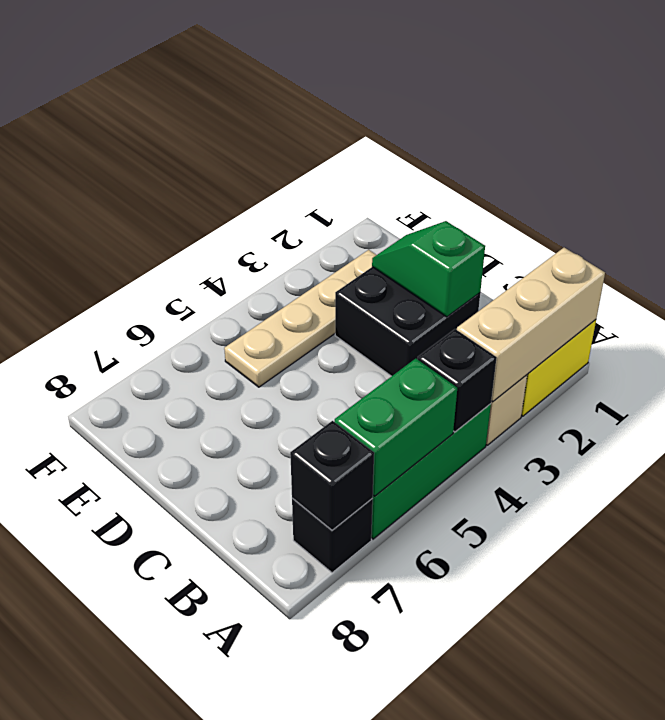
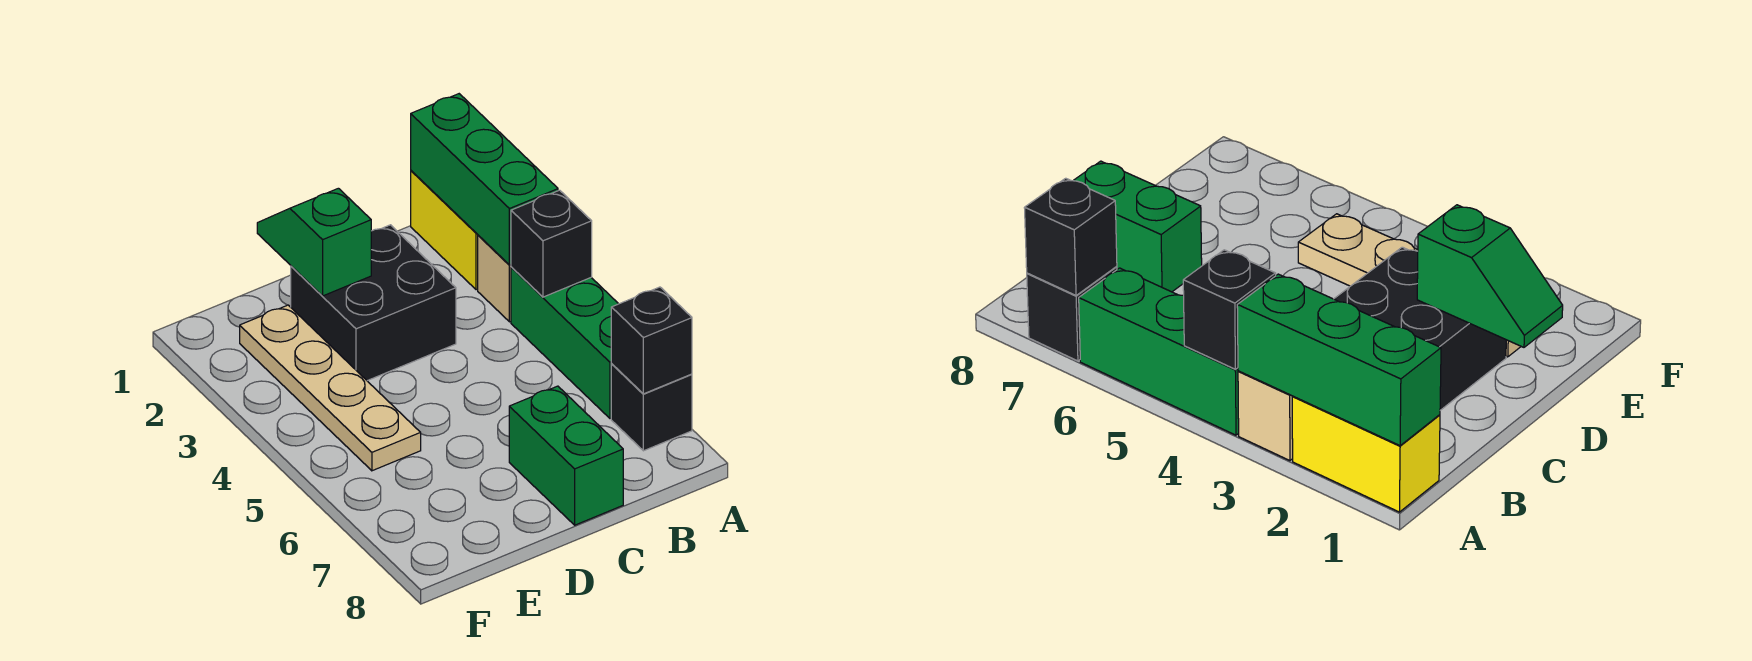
tan brick A1:A3 level 2 -> green brick A1:A3 level 2
green brick A5:A6 level 2 -> green brick C7:C8 level 1
green slope C2:D2 level 2 top C -> green slope D1:D2 level 2 top 2

